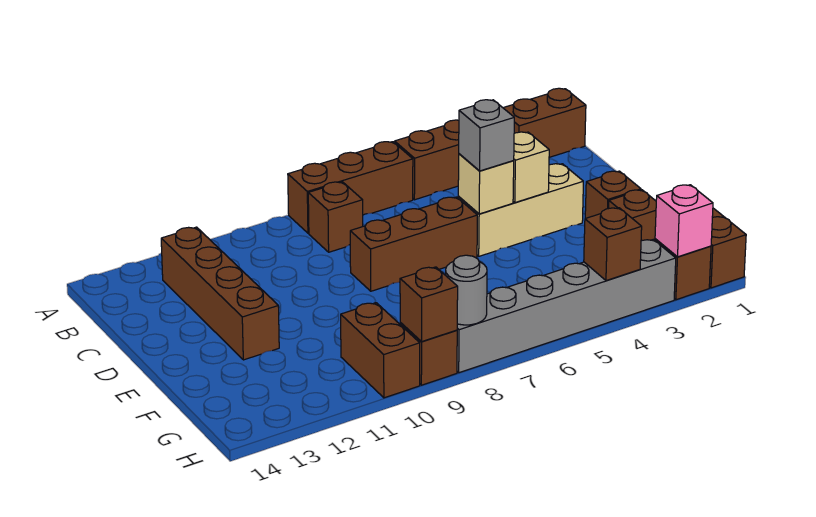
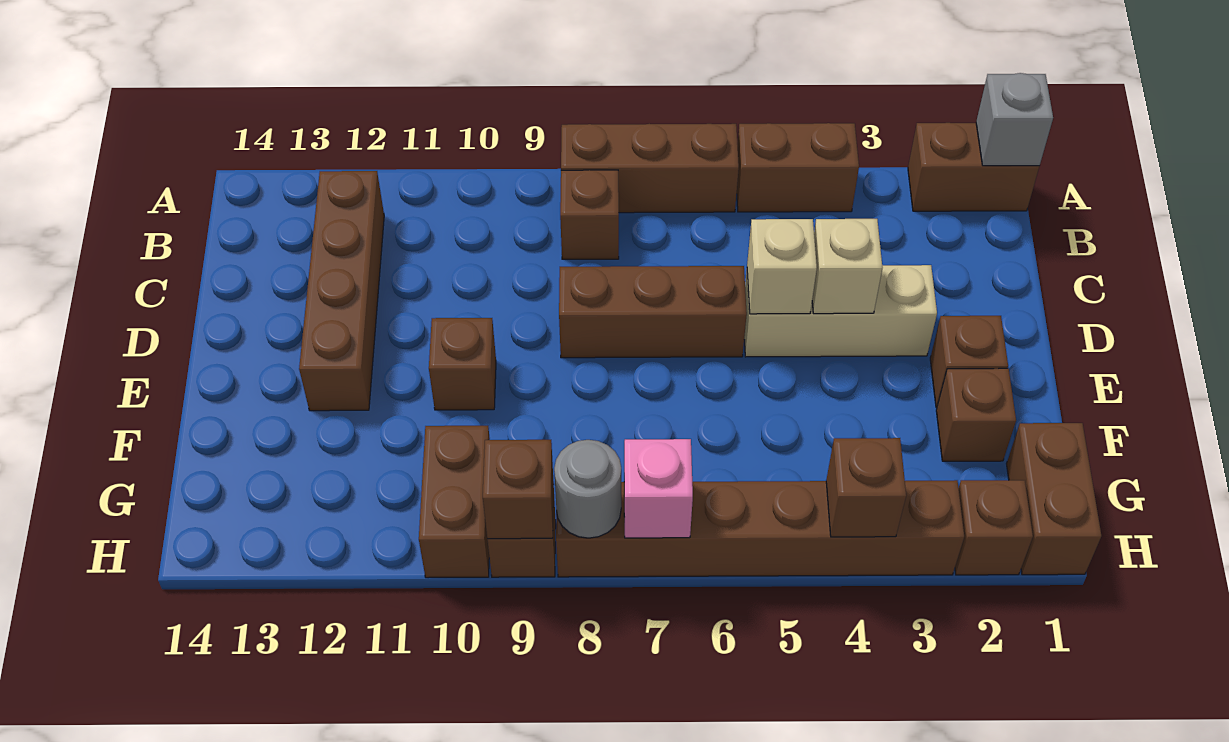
grey brick D5 level 3 -> grey brick A1 level 2
none -> brown brick E10 level 1
pink brick H2 level 2 -> pink brick H7 level 2
grey brick H3:H8 level 1 -> brown brick H3:H8 level 1

